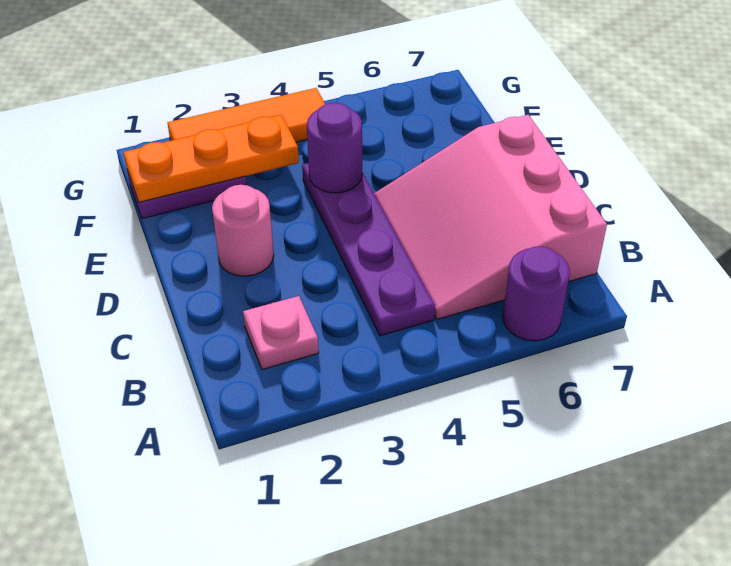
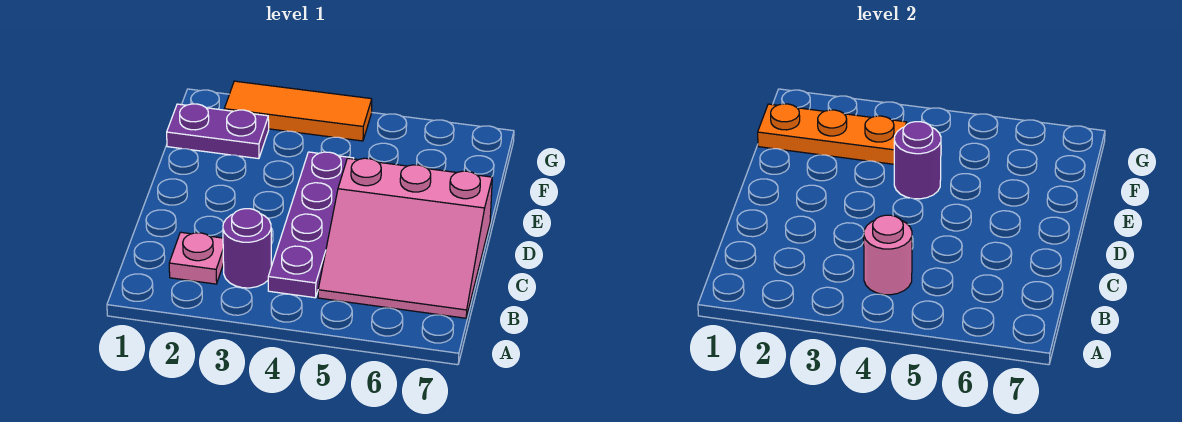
purple round brick A6 level 1 -> purple round brick B3 level 1
pink slope B5:D7 level 1 top 7 -> pink slope B5:D7 level 1 top D
pink round brick D2 level 1 -> pink round brick B4 level 2

